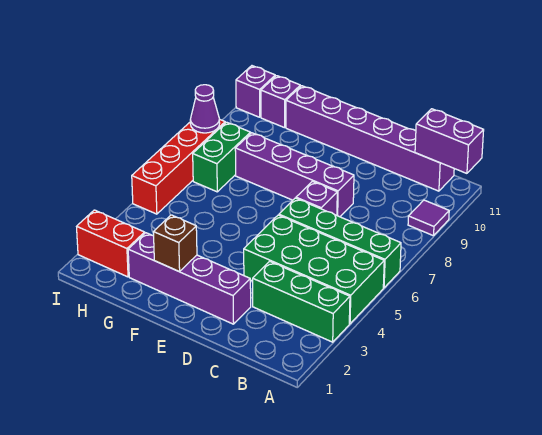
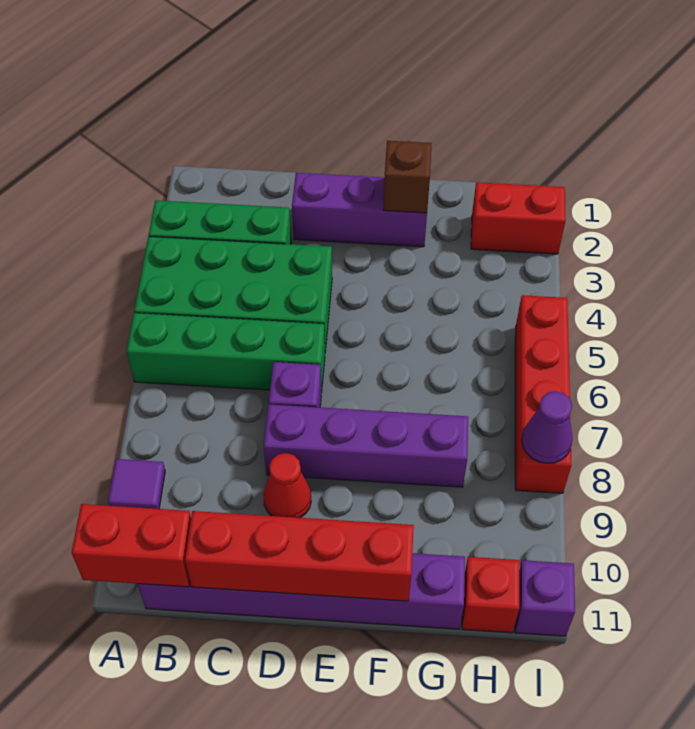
purple brick A11:B11 level 2 -> red brick A11:B11 level 2
none -> red brick C11:F11 level 2
purple brick D2:G2 level 1 -> purple brick D2:F2 level 1
none -> red cone D9 level 1
green brick H7:H8 level 1 -> none
purple brick H11 level 1 -> red brick H11 level 1

